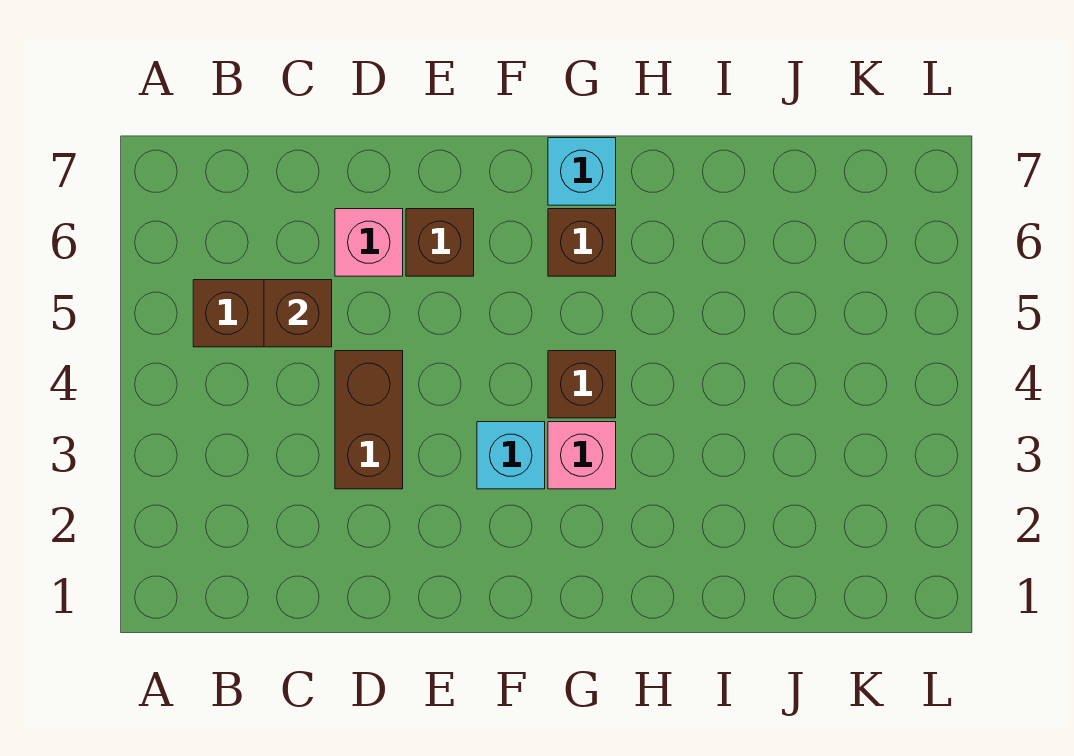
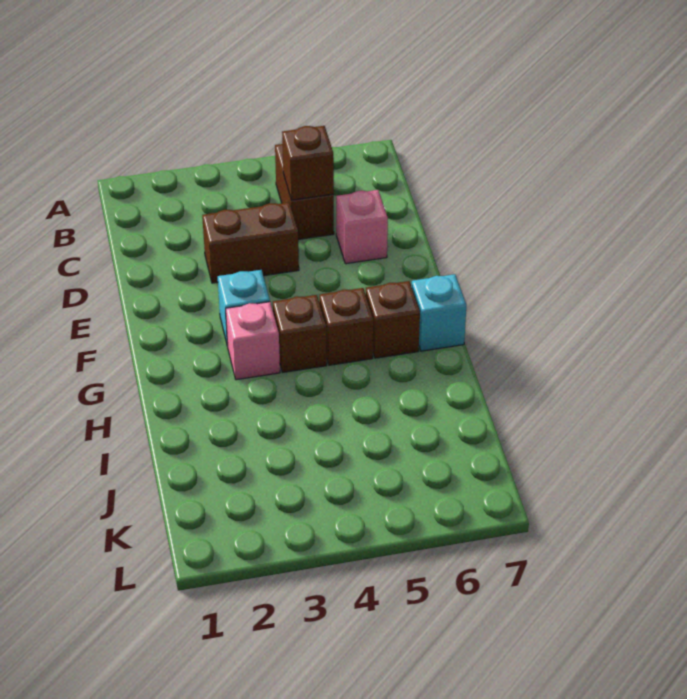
brown brick E6 level 1 -> brown brick G5 level 1

